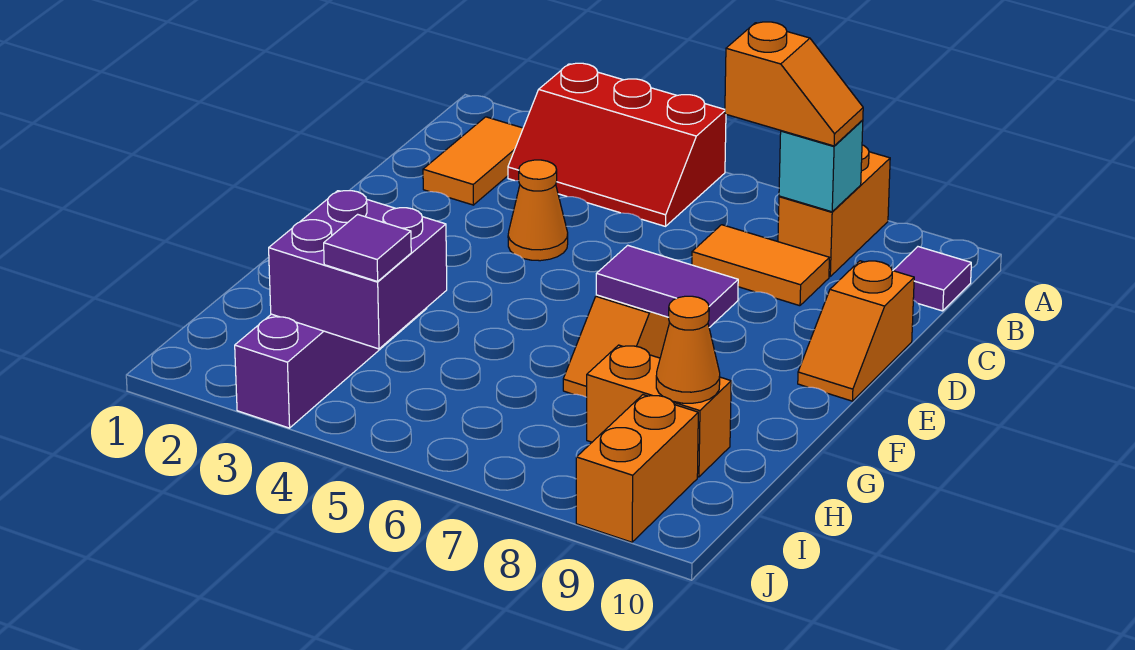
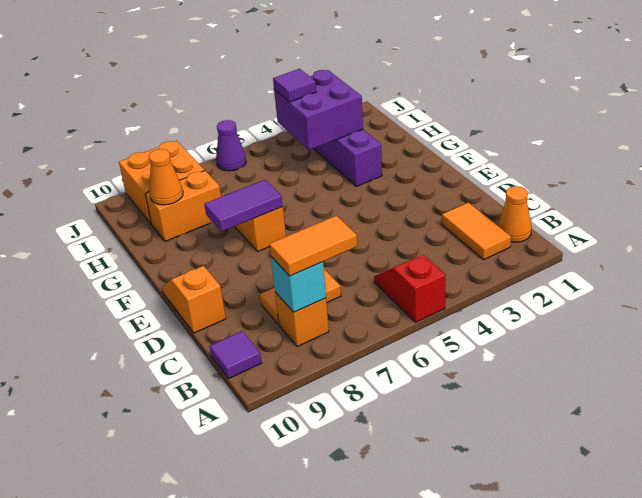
red slope A3:B5 level 1 top A -> red slope A5:B5 level 1 top A
orange brick A8:B8 level 1 -> orange brick B8 level 1
orange slope B7:B8 level 3 top 7 -> orange tile B7:B8 level 3
orange cone D4 level 1 -> orange cone B1 level 1
orange brick I9:J9 level 1 -> orange brick I8:J9 level 1
none -> purple cone J6 level 1

